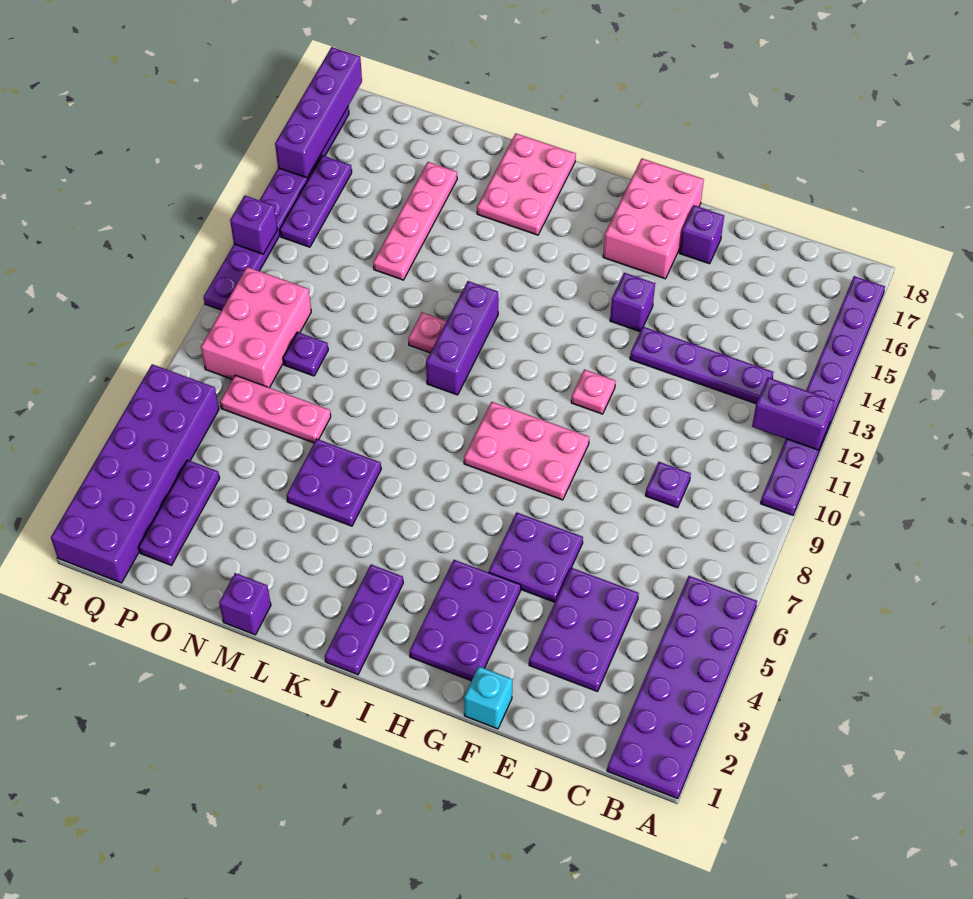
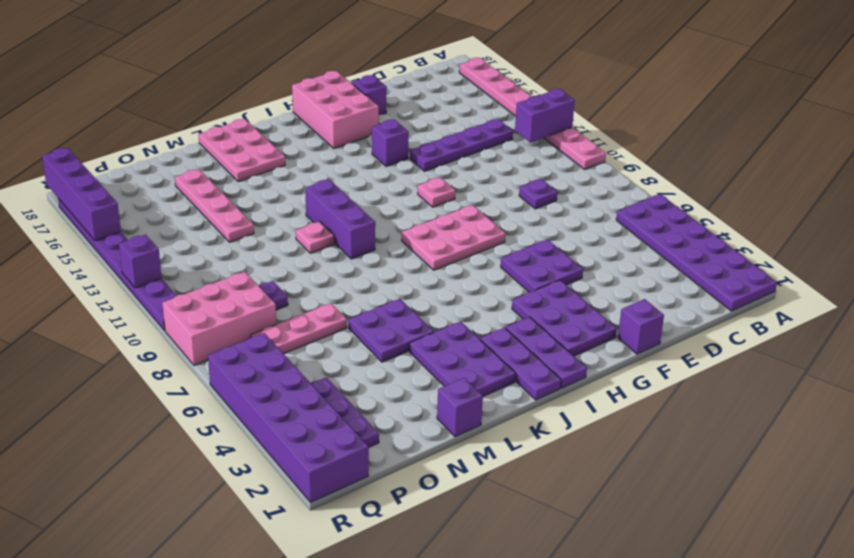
purple plate A10:A17 level 1 -> pink plate A10:A17 level 1
purple plate D3:E5 level 1 -> purple plate K2:L4 level 1
cyan brick F1 level 1 -> purple brick F1 level 1
pink brick P8:Q10 level 1 -> pink brick P8:R9 level 1
purple plate Q13:Q15 level 1 -> purple plate I1:I3 level 1

